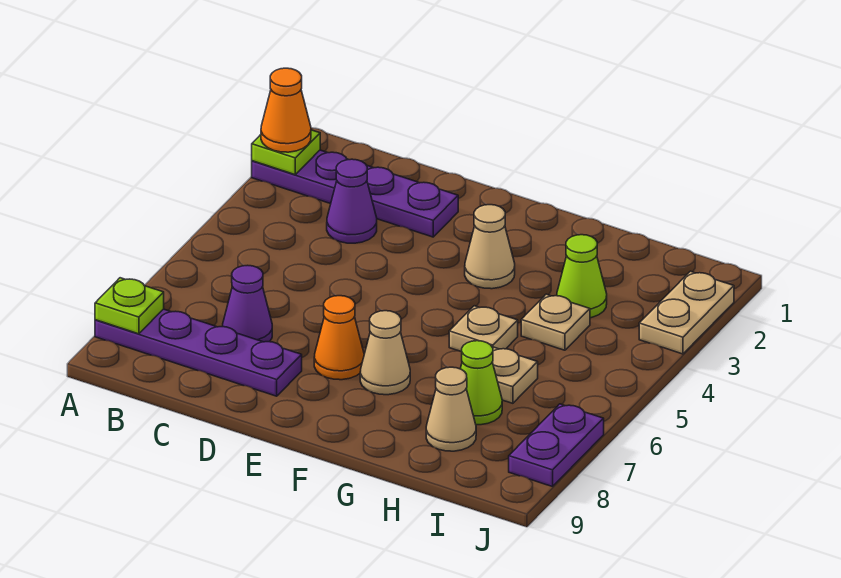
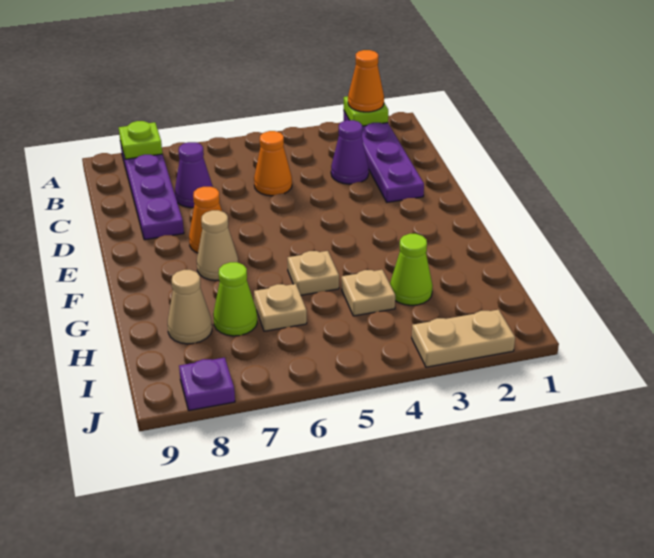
none -> orange cone C5 level 1
tan cone F3 level 1 -> none
purple plate J7:J8 level 1 -> purple plate J8 level 1

